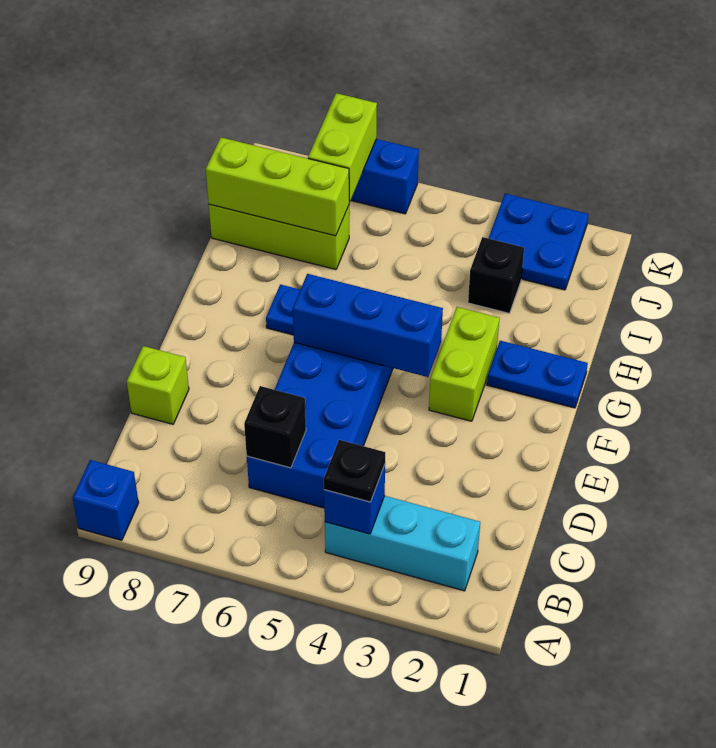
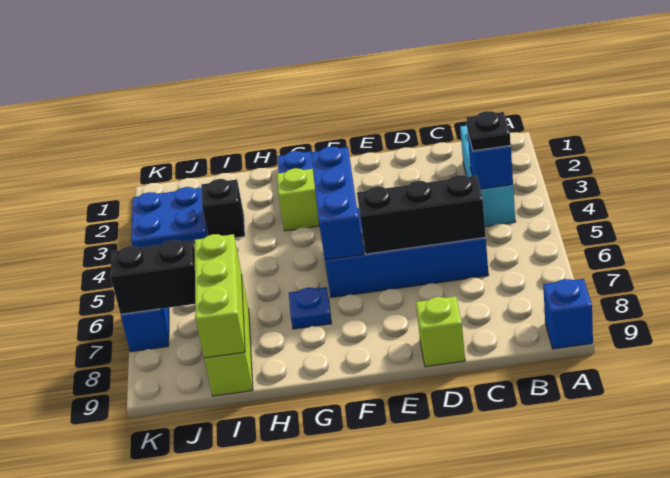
black brick C6 level 2 -> black brick C6:E6 level 2
lime brick J7:K7 level 2 -> black brick J7:K7 level 2

